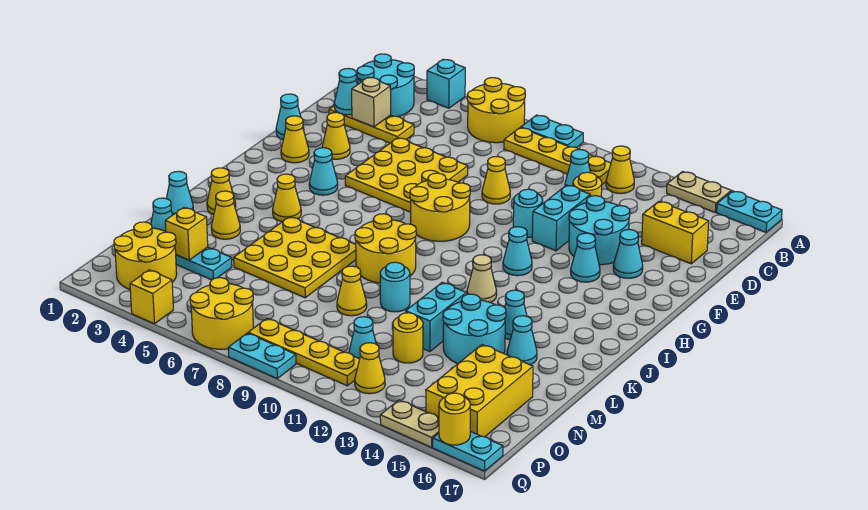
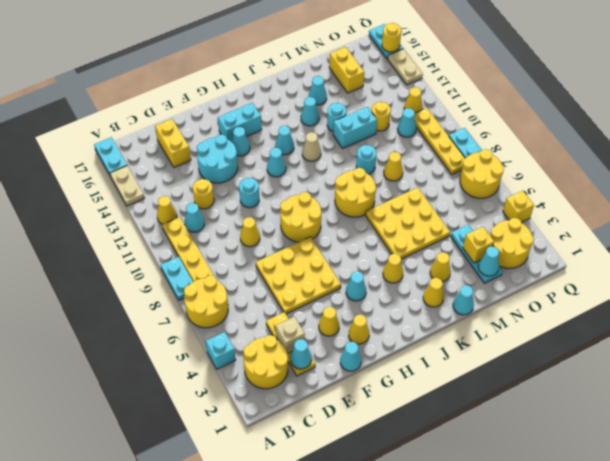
cyan round brick B2:C3 level 1 -> yellow round brick B2:C3 level 1
cyan brick E12:F12 level 1 -> cyan brick G15:H15 level 1
cyan cone F15 level 1 -> cyan cone I13 level 1
cyan round brick L13:M14 level 1 -> cyan round brick L13 level 1
yellow brick N15:P16 level 1 -> yellow brick N15:N16 level 1

